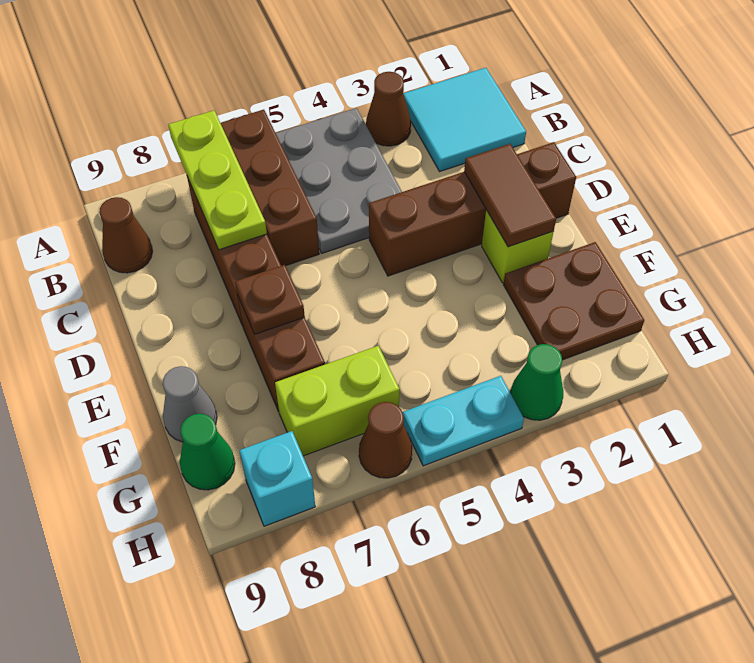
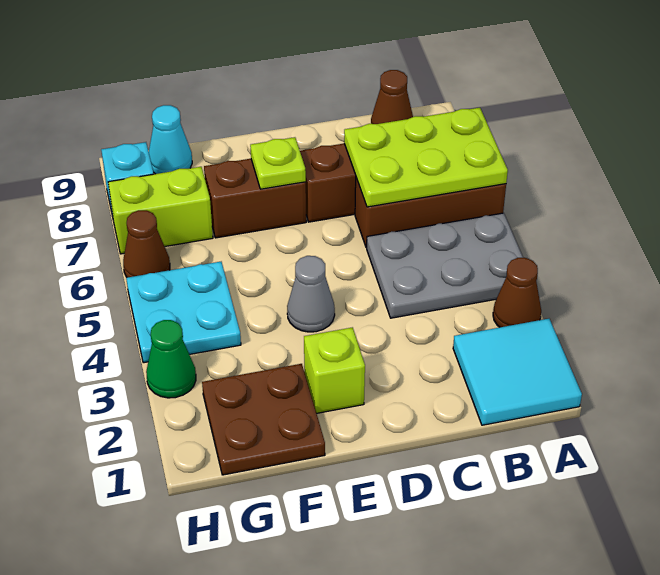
lime plate A7:C7 level 2 -> lime plate A6:C7 level 2
brown brick D1:D4 level 1 -> none
brown tile D2:E2 level 2 -> none
brown plate E7 level 2 -> lime plate E7 level 2
grey cone F9 level 1 -> grey cone E4 level 1
lime brick G6:G7 level 1 -> lime brick G7:H7 level 1
green cone G9 level 1 -> cyan cone G9 level 1
cyan plate H4:H5 level 1 -> cyan plate G4:H5 level 1

